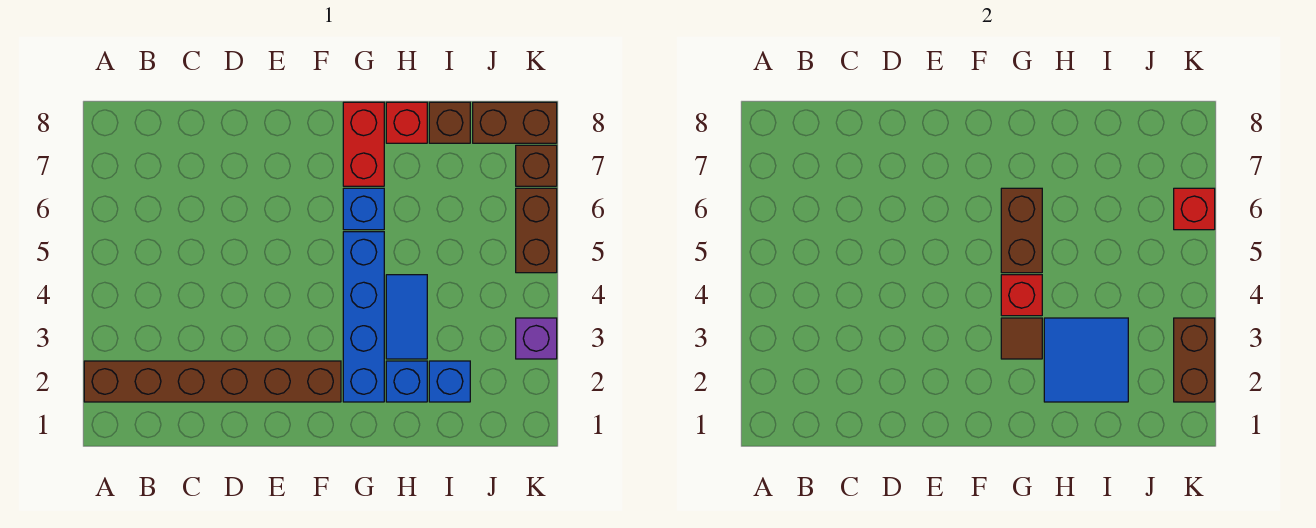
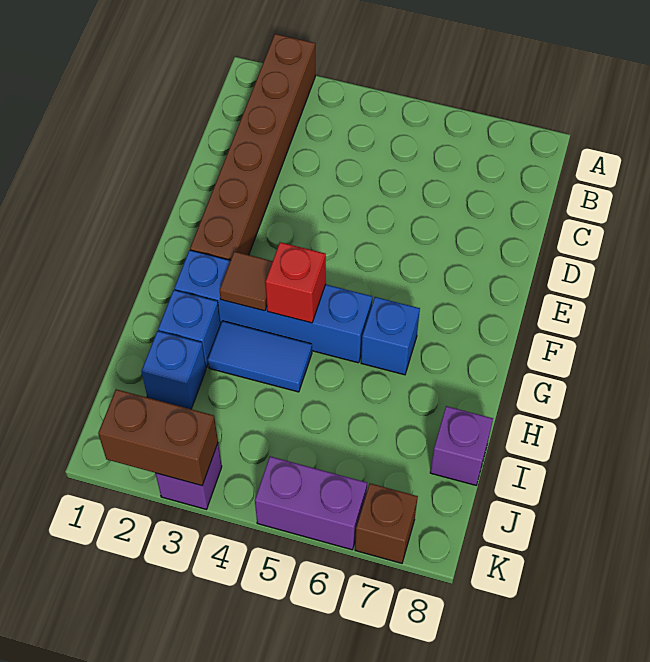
brown brick G5:G6 level 2 -> none
red brick G7:G8 level 1 -> none
blue tile H2:I3 level 2 -> none
red brick H8 level 1 -> none
brown brick I8 level 1 -> purple brick I8 level 1
brown brick J8:K8 level 1 -> none
brown brick K5:K6 level 1 -> purple brick K5:K6 level 1
red brick K6 level 2 -> none

